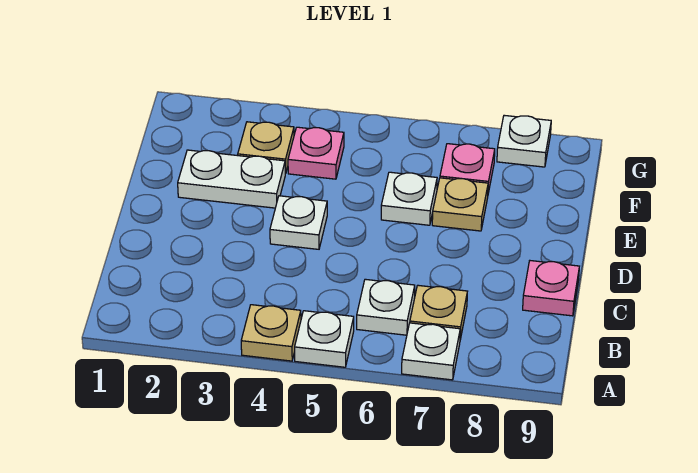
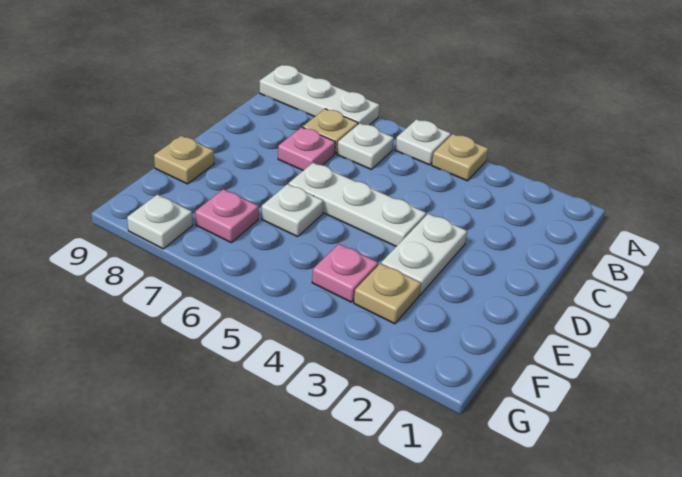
white plate A7 level 1 -> white plate A7:A9 level 1
pink plate C9 level 1 -> pink plate C7 level 1
white plate D4 level 1 -> white plate D4:D6 level 1
white plate E2:E3 level 1 -> white plate D3:E3 level 1
tan plate E7 level 1 -> tan plate E9 level 1

